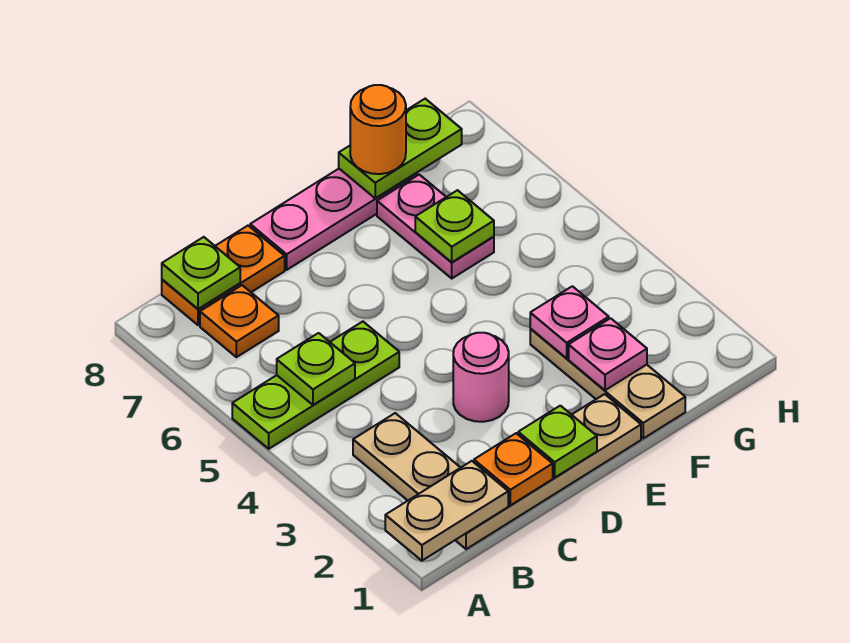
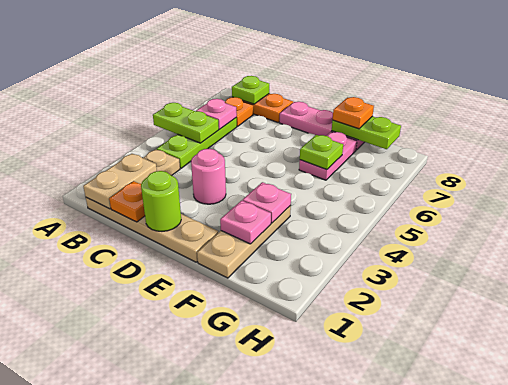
tan plate A1:B1 level 2 -> tan plate B1:B2 level 2
lime plate A5:C5 level 1 -> lime plate B4:B6 level 1
lime plate B5 level 2 -> lime plate A5:B5 level 2
none -> pink plate B6 level 2
lime plate D1 level 2 -> lime round brick D1 level 2
orange round brick F8 level 3 -> orange plate F8 level 3

